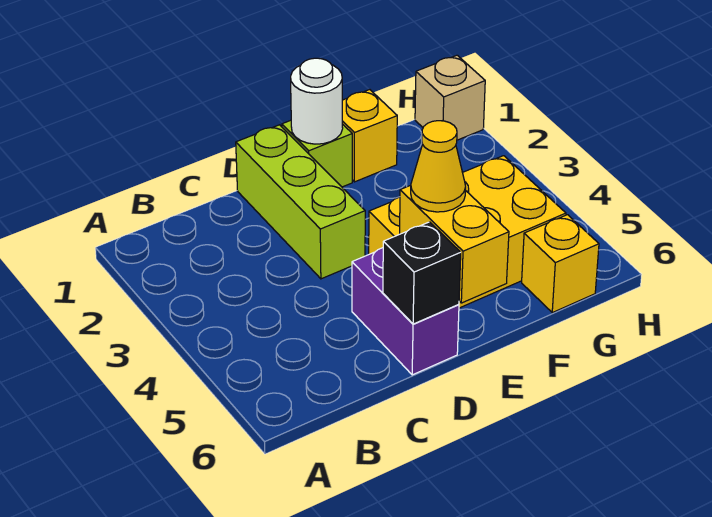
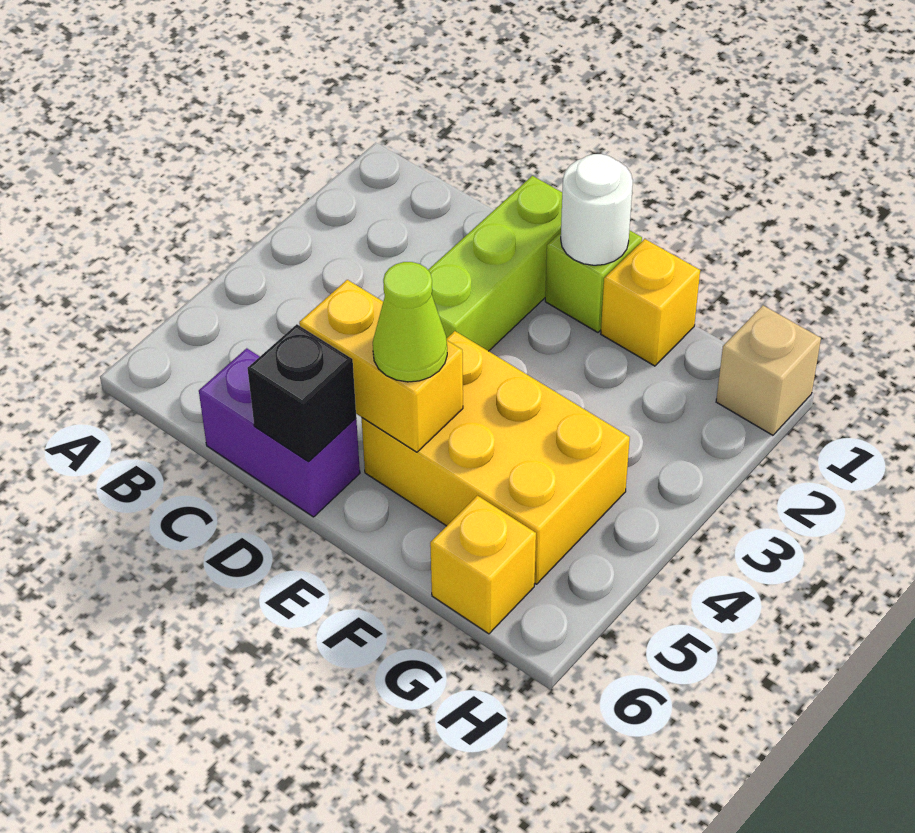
purple brick D5:D6 level 1 -> purple brick C6:D6 level 1
yellow brick E5:E6 level 2 -> yellow brick D5:E5 level 2
yellow cone E5 level 3 -> lime cone E5 level 3

